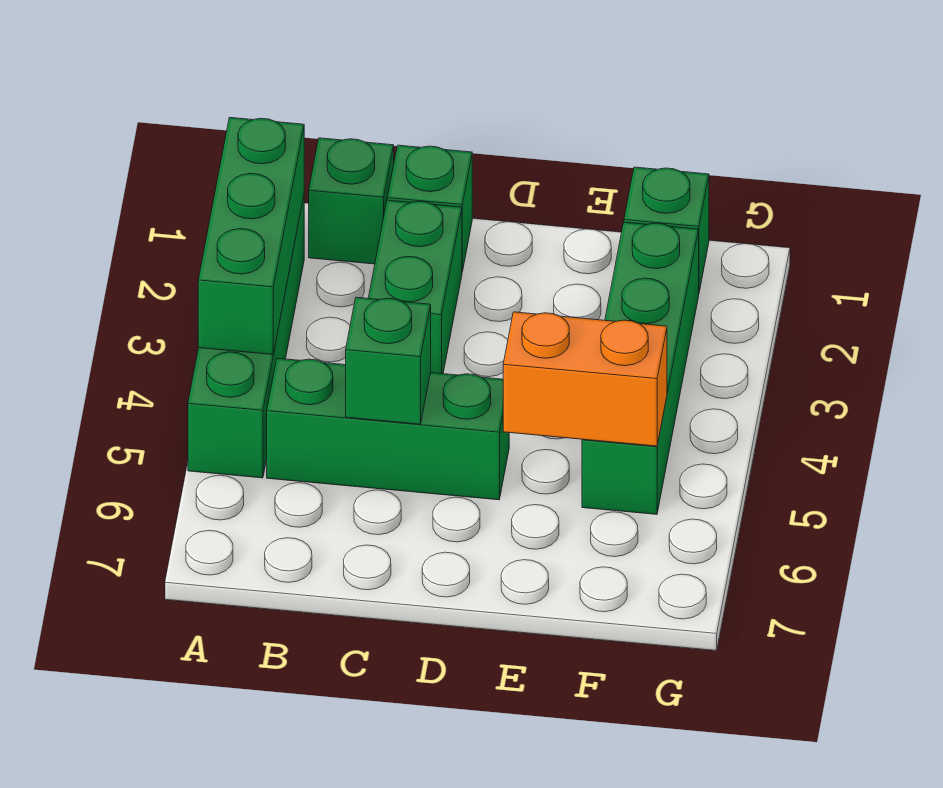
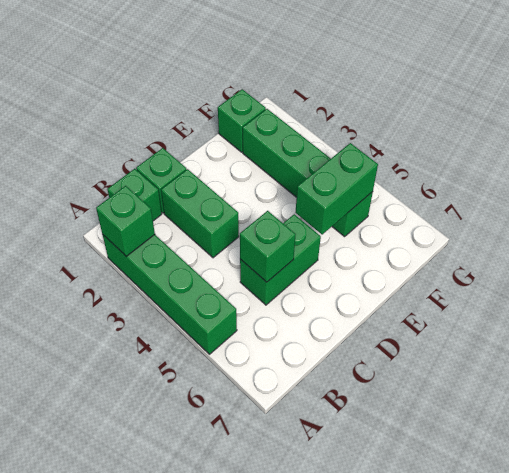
green brick A2:A4 level 2 -> green brick A2 level 2
green brick B5:D5 level 1 -> green brick C5:D5 level 1
orange brick E5:F5 level 2 -> green brick E5:F5 level 2

